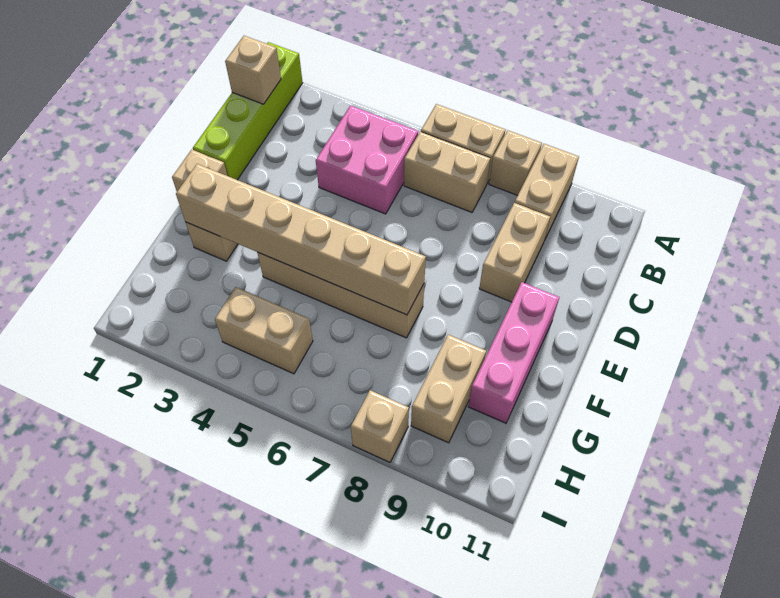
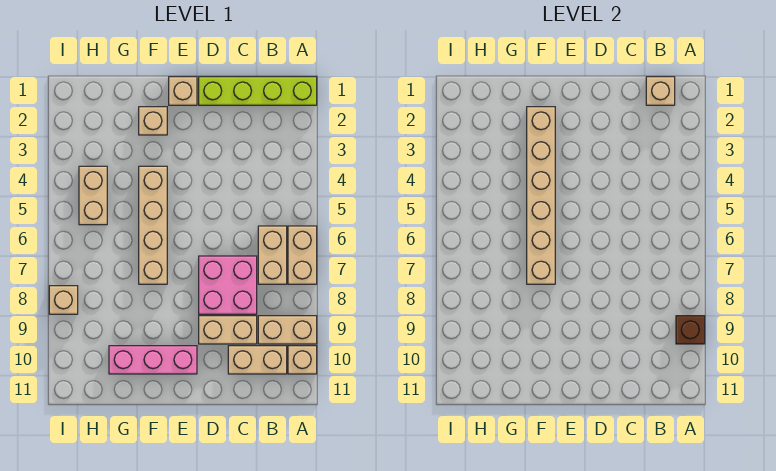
tan brick A8 level 1 -> tan brick A10 level 1
none -> brown brick A9 level 2
pink brick B4:C5 level 1 -> pink brick C7:D8 level 1
tan brick G9:H9 level 1 -> tan brick B10:C10 level 1

